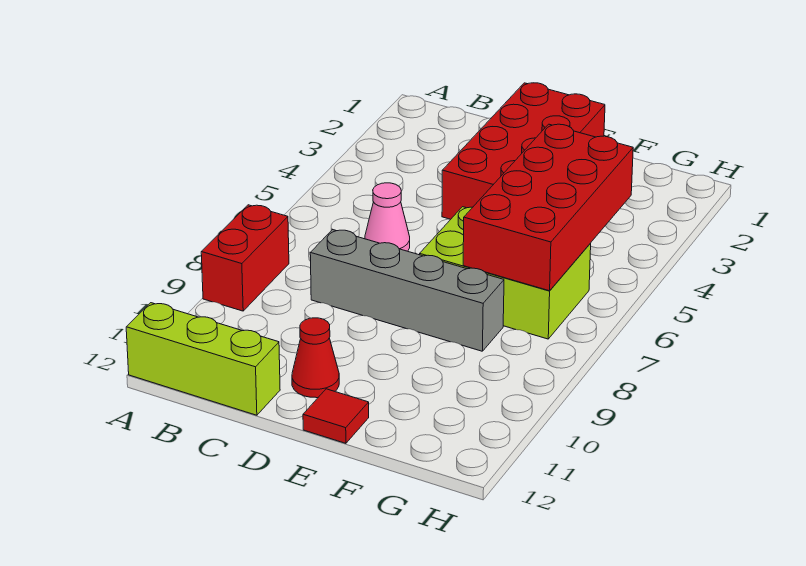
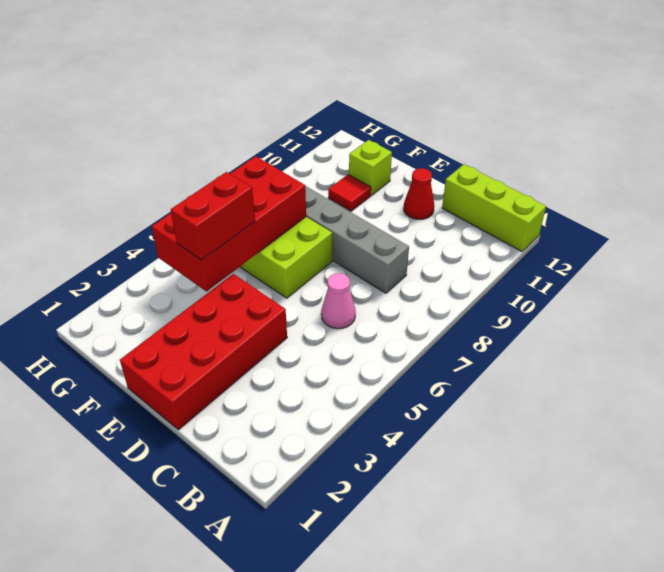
red brick A8:A9 level 1 -> red brick F4:F5 level 3
red tile E12 level 1 -> red tile F10 level 1
none -> lime brick F11 level 1

